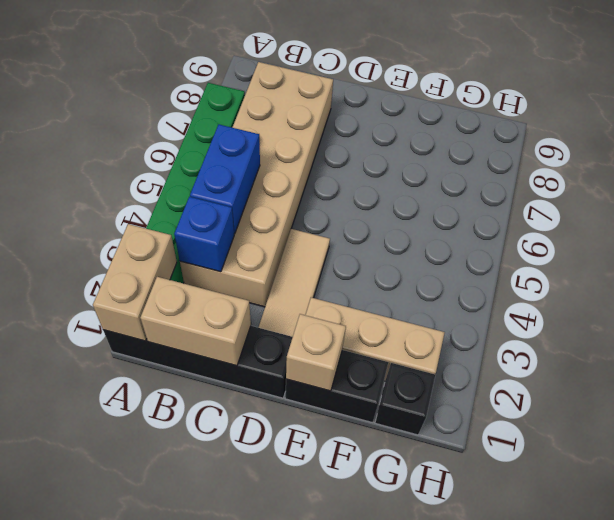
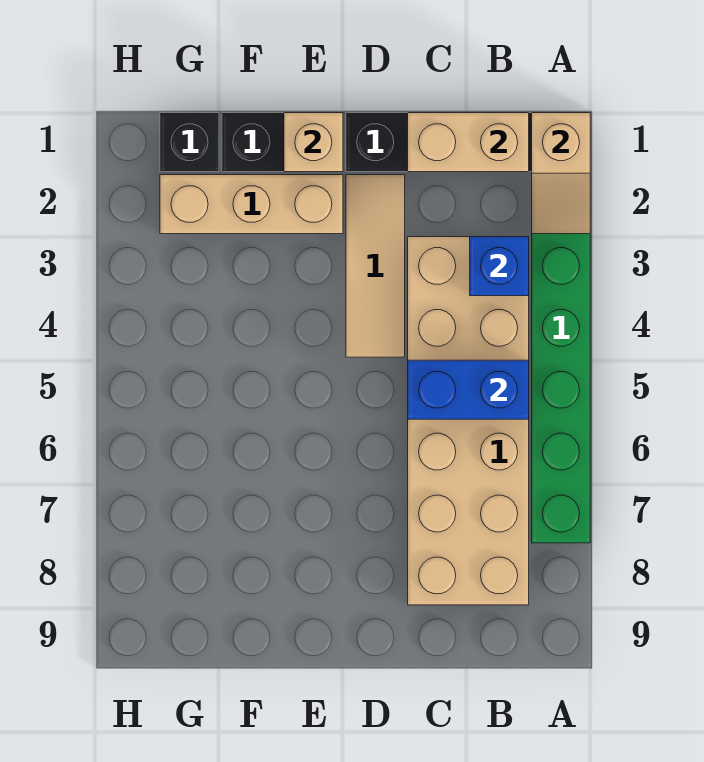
tan brick A1:A2 level 2 -> tan slope A1:A2 level 2 top 1
blue brick B4:B5 level 2 -> blue brick B5:C5 level 2

